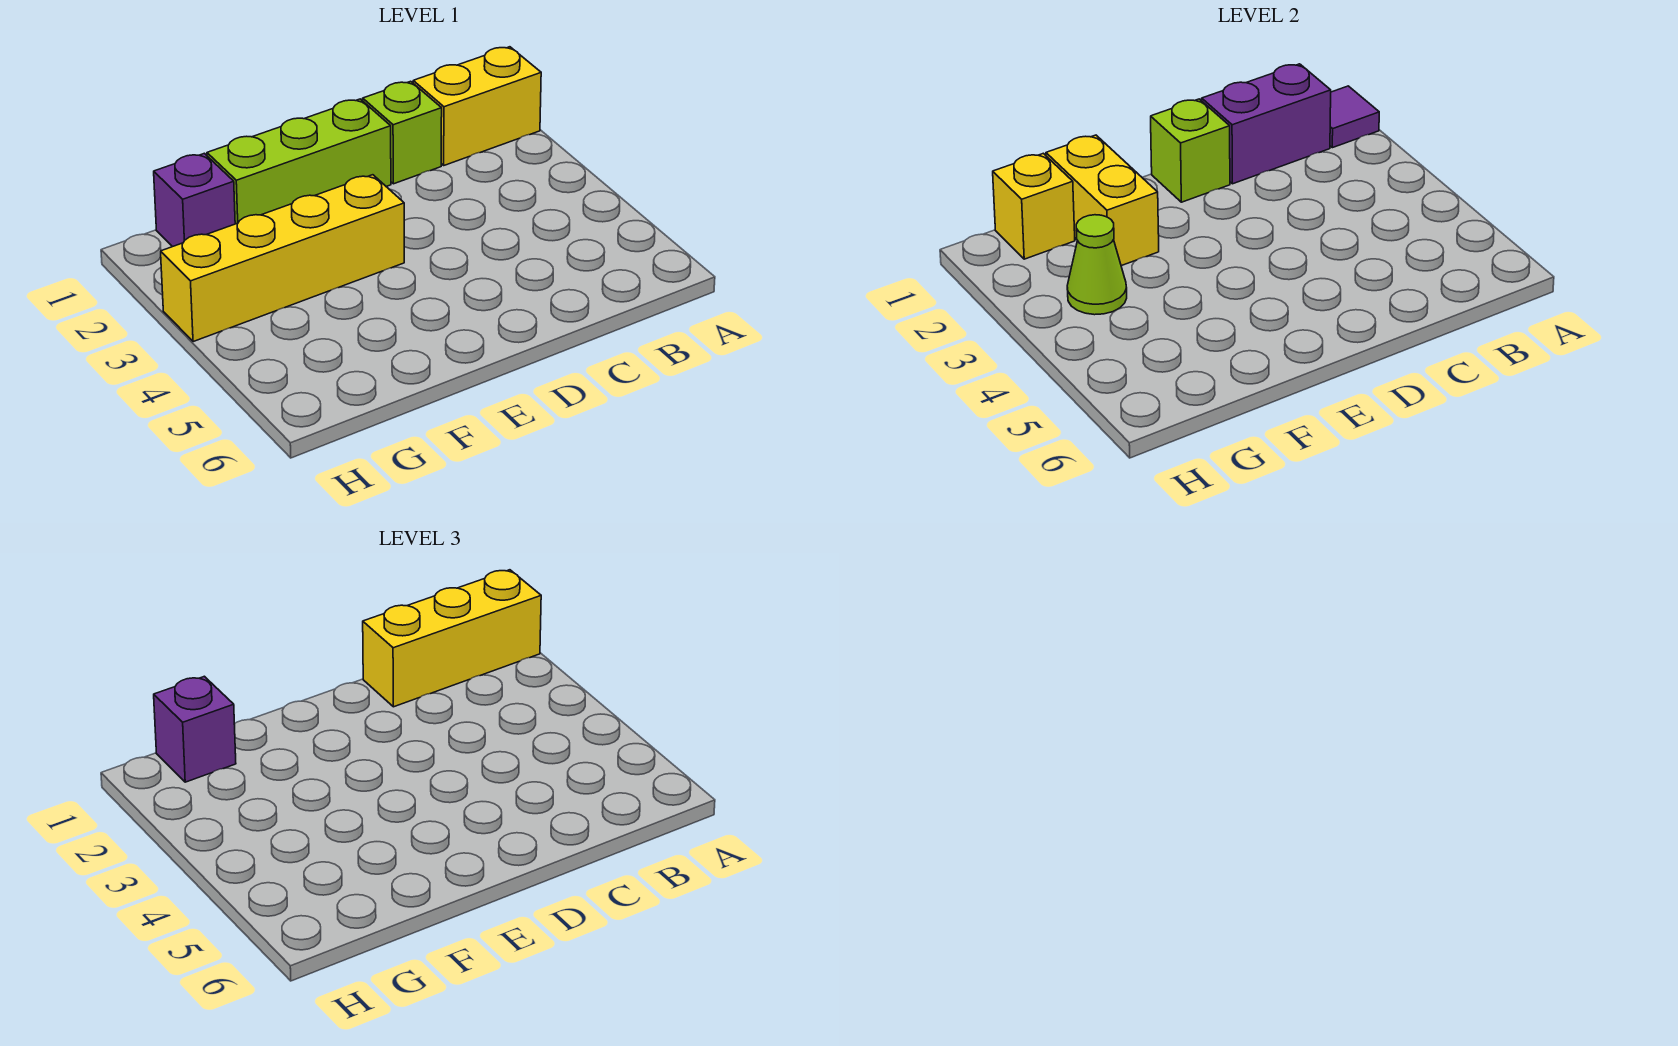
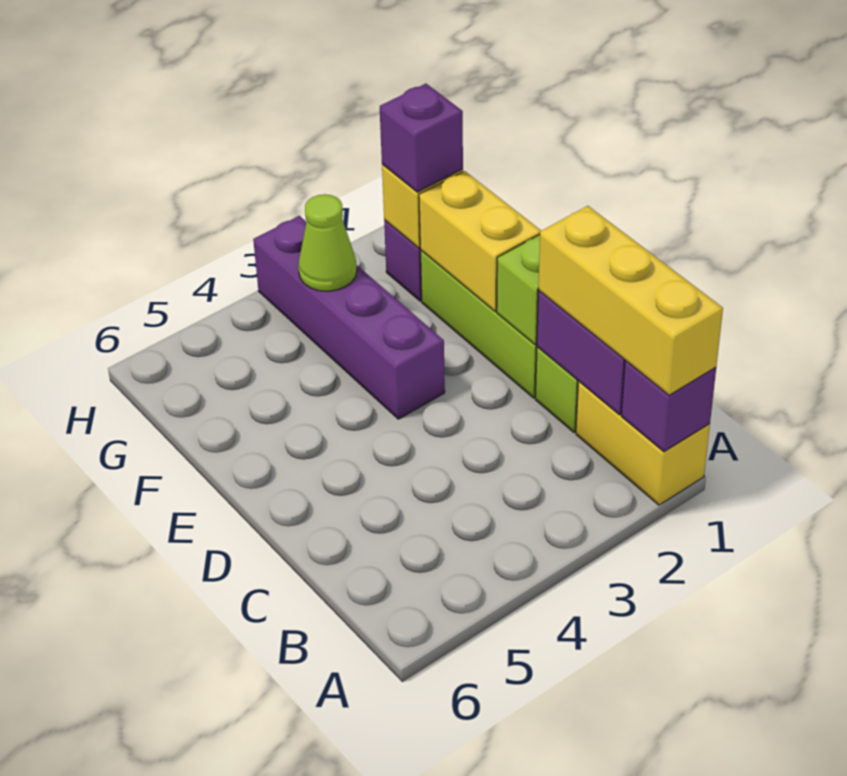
purple tile A1 level 2 -> purple brick A1 level 2
yellow brick E3:H3 level 1 -> purple brick E3:H3 level 1
yellow brick F1:F2 level 2 -> yellow brick E1:F1 level 2

